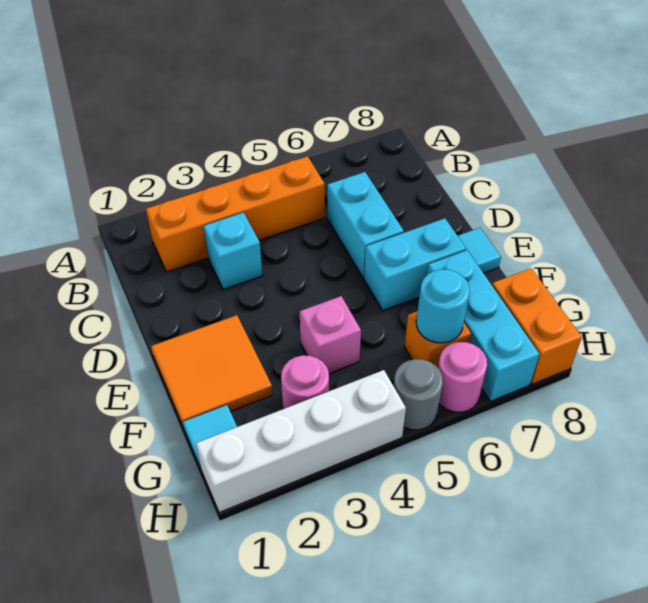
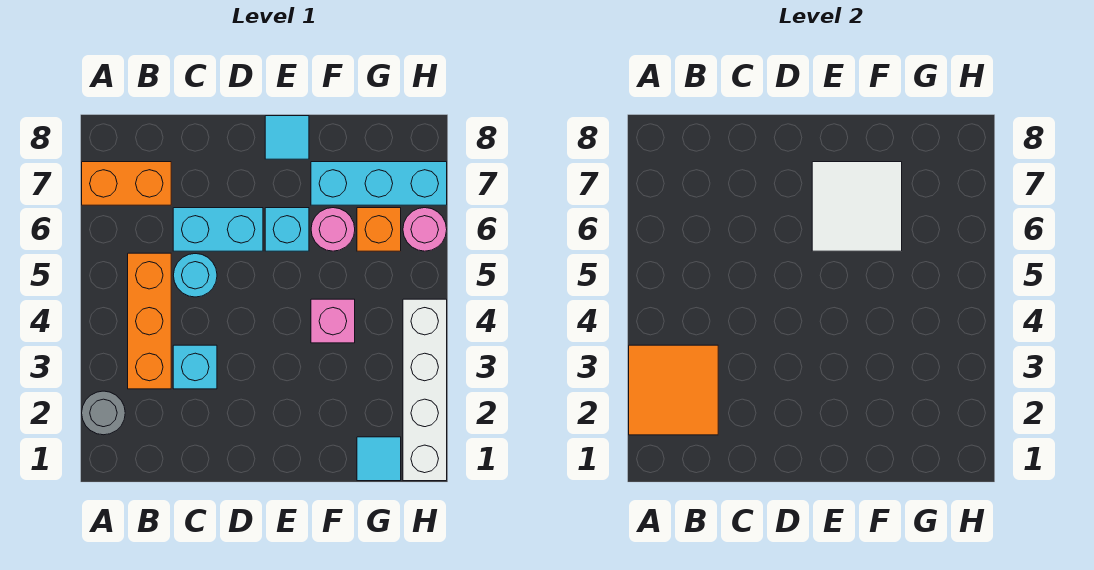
orange brick B2:B5 level 1 -> orange brick B3:B5 level 1
orange tile E1:F2 level 1 -> orange tile A2:B3 level 2
cyan brick E6:E7 level 1 -> cyan brick E6 level 1
none -> white tile E6:F7 level 2
pink round brick G3 level 1 -> pink round brick F6 level 1
cyan round brick G6 level 2 -> cyan round brick C5 level 1
orange brick G8:H8 level 1 -> orange brick A7:B7 level 1
grey round brick H5 level 1 -> grey round brick A2 level 1

